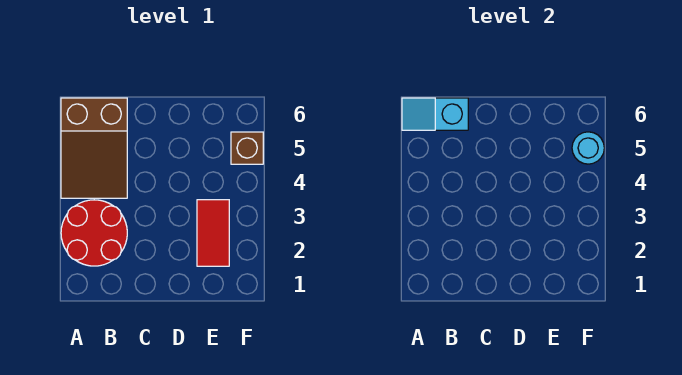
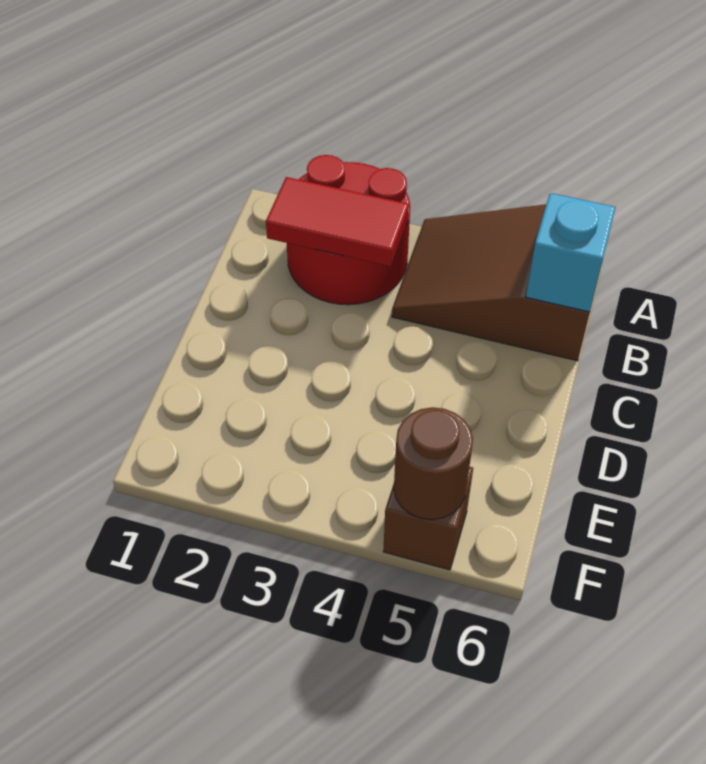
red tile E2:E3 level 1 -> red tile B2:B3 level 2
cyan round brick F5 level 2 -> brown round brick F5 level 2

